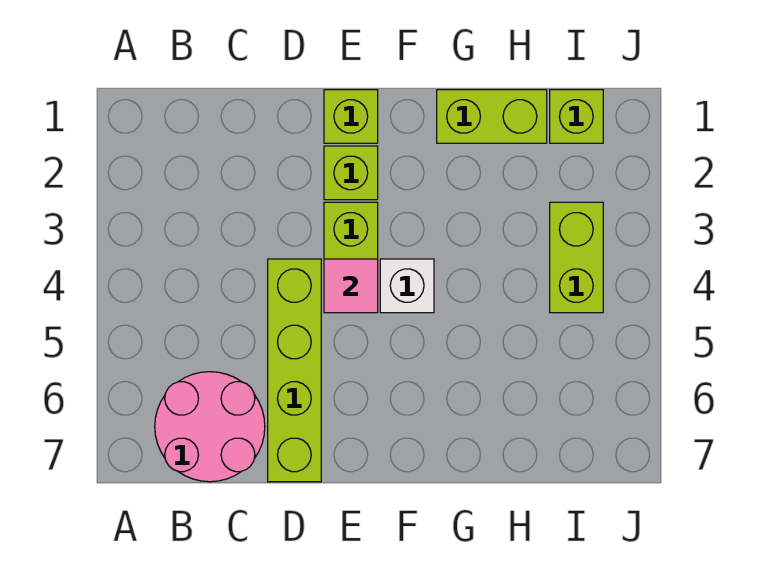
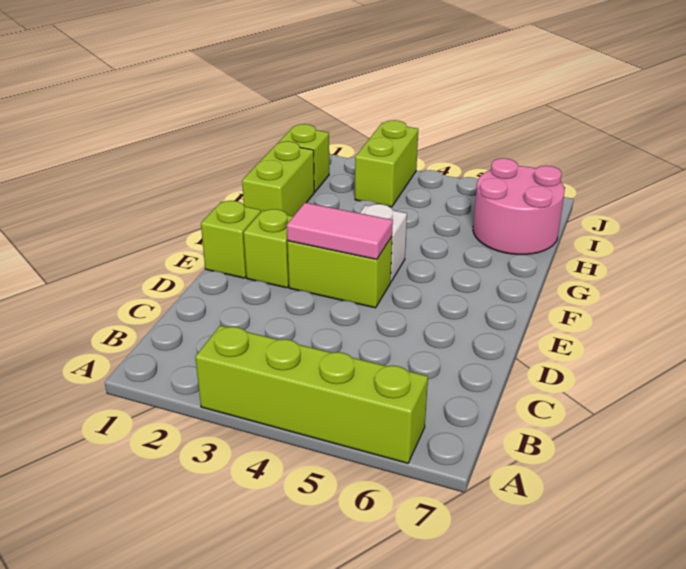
pink round brick B6:C7 level 1 -> pink round brick H6:I7 level 1
lime brick D4:D7 level 1 -> lime brick A3:A6 level 1
pink tile E4 level 2 -> pink tile E3:E4 level 2
lime brick I3:I4 level 1 -> lime brick I3:J3 level 1

